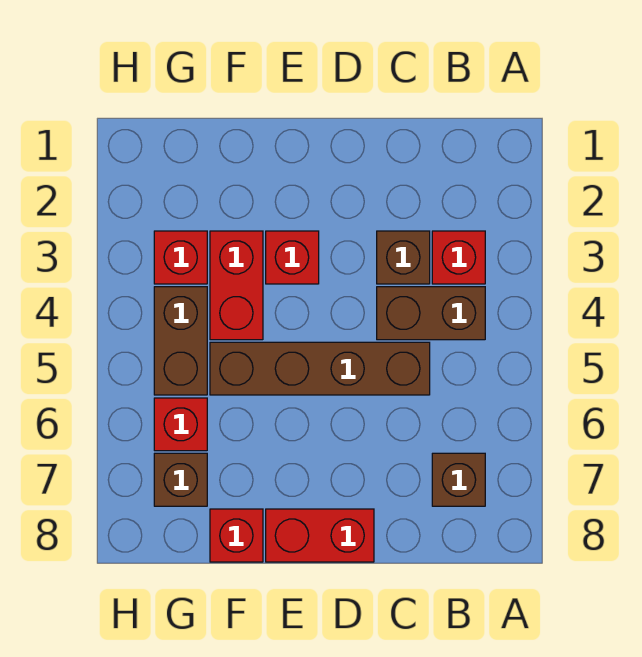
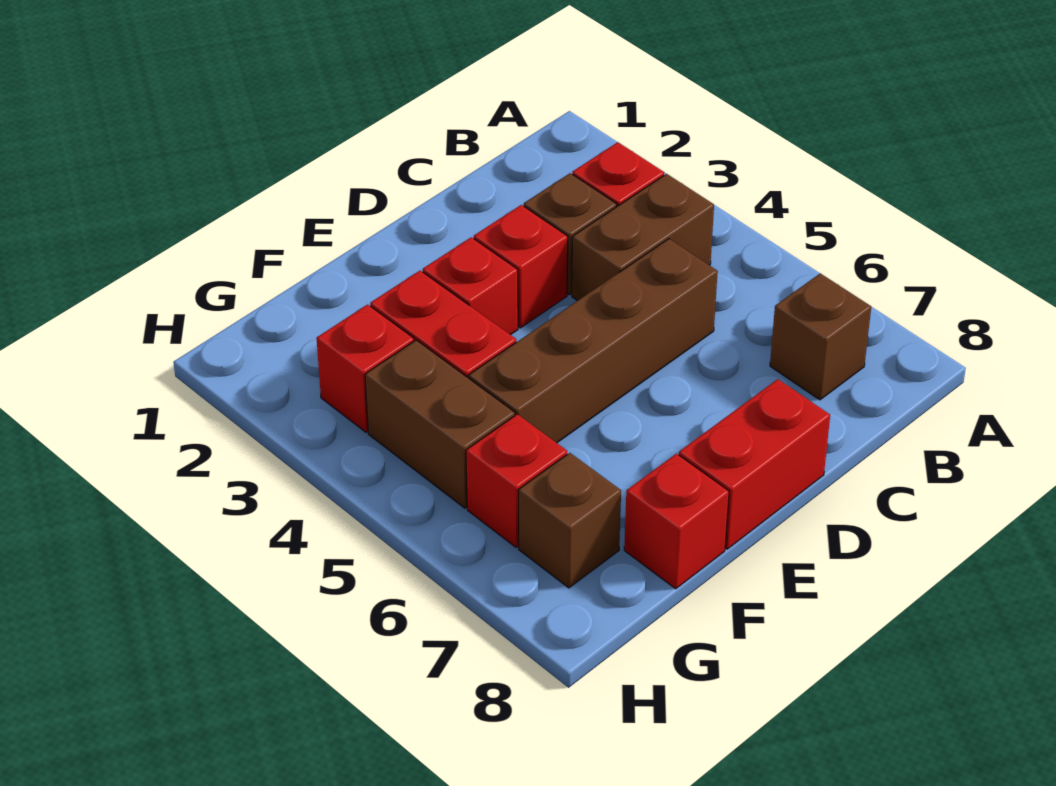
none -> red brick D3 level 1

